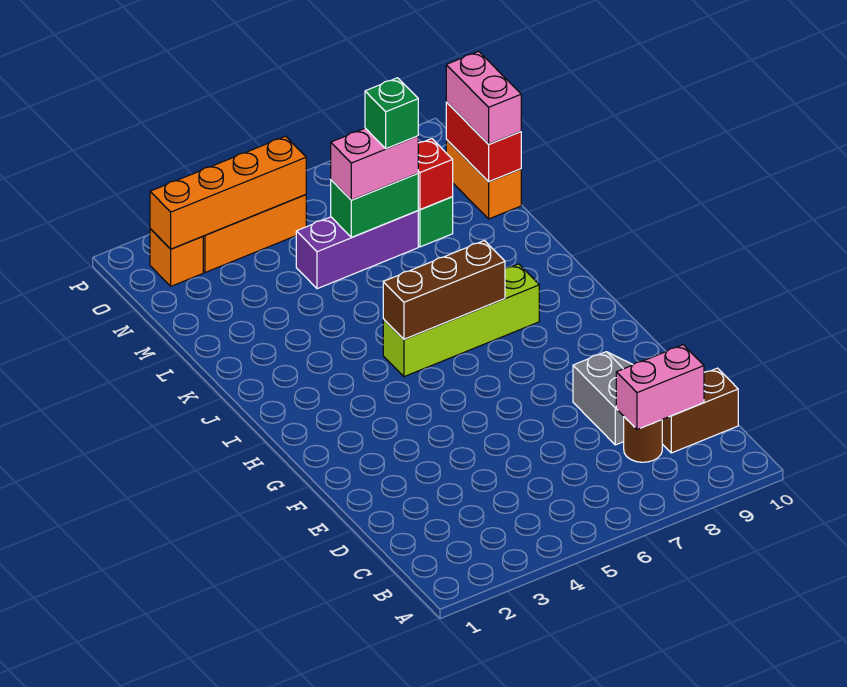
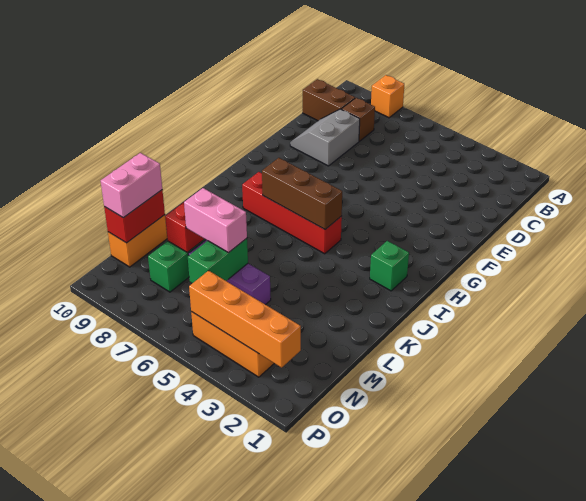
brown round brick C8 level 1 -> brown brick C8 level 1
pink brick C8:C9 level 2 -> none
lime brick I5:I8 level 1 -> red brick I5:I8 level 1
green brick M6:M7 level 2 -> green brick M6:N6 level 2
green brick M7 level 4 -> green brick I2 level 1
orange brick O2 level 1 -> orange brick A8 level 1

